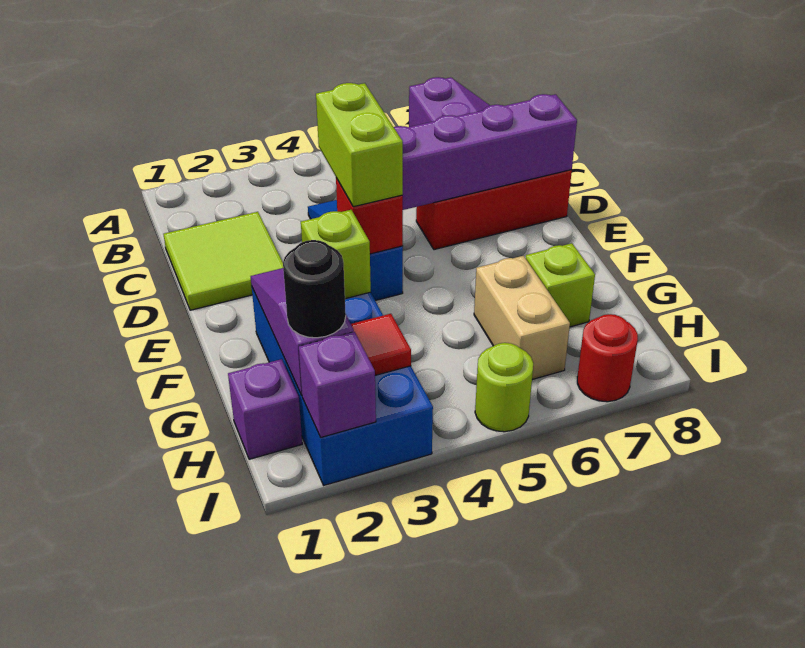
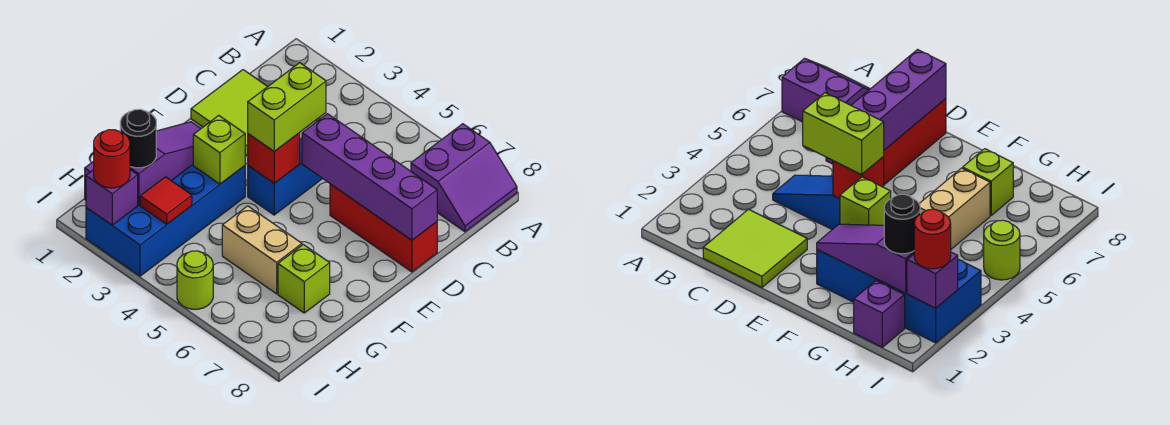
tan brick G6:H6 level 1 -> tan brick G5:G6 level 1
red round brick I7 level 1 -> red round brick I2 level 3

